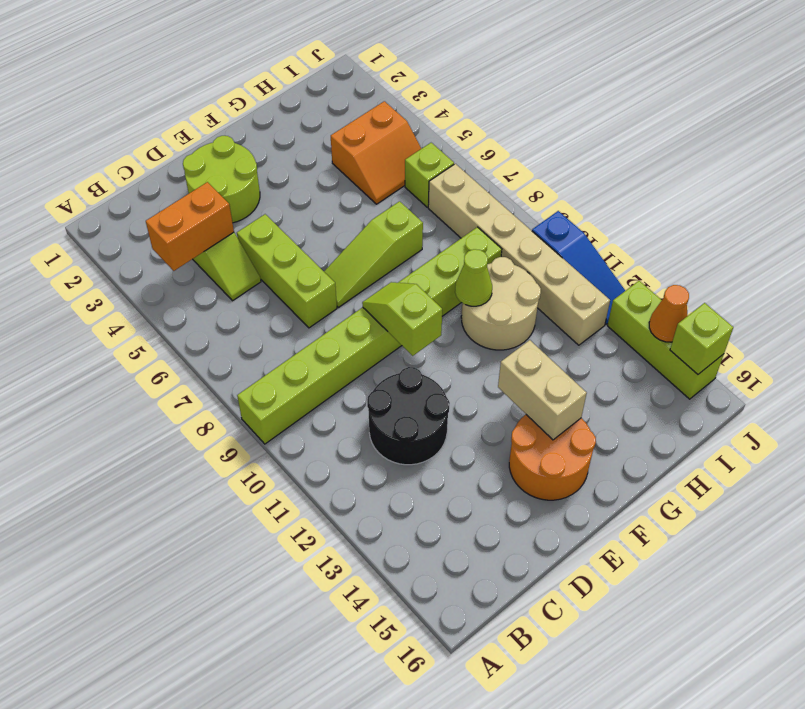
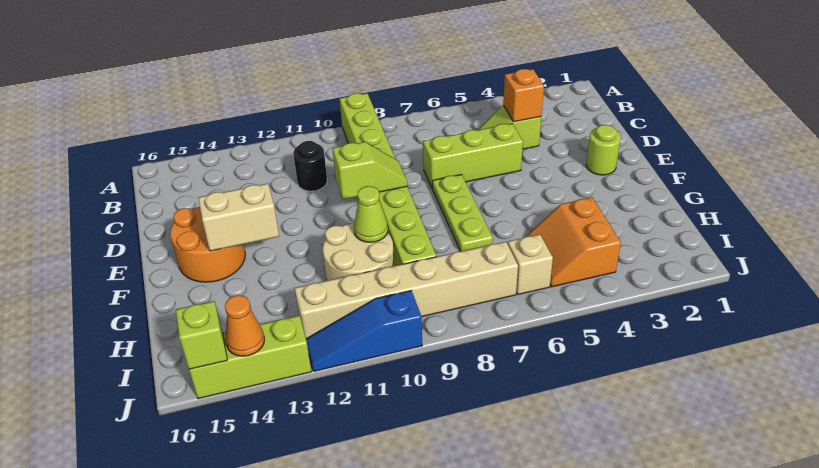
orange brick B4:C4 level 2 -> orange brick C4 level 2
black round brick C11:D12 level 1 -> black round brick C11 level 1
lime round brick D2:E3 level 1 -> lime round brick E2 level 1
lime slope E7:G7 level 1 top G -> lime plate E7:G7 level 1
lime brick I6 level 1 -> tan brick I6 level 1

